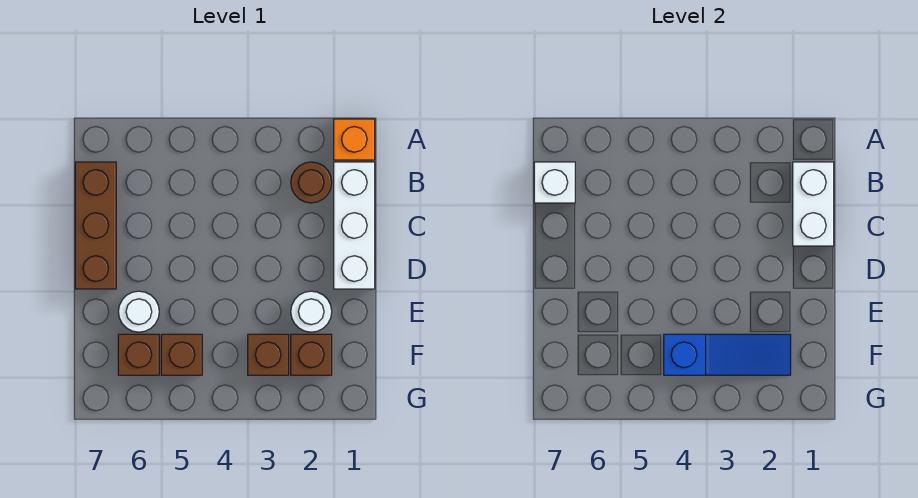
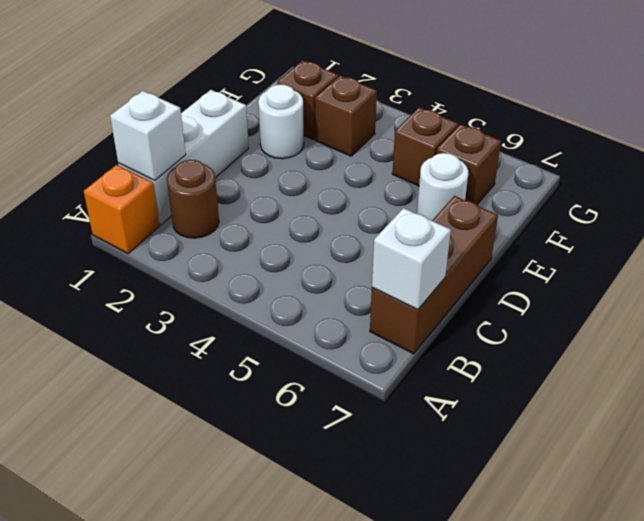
white brick B1:C1 level 2 -> white brick B1 level 2
blue slope F2:F4 level 2 top 4 -> none

